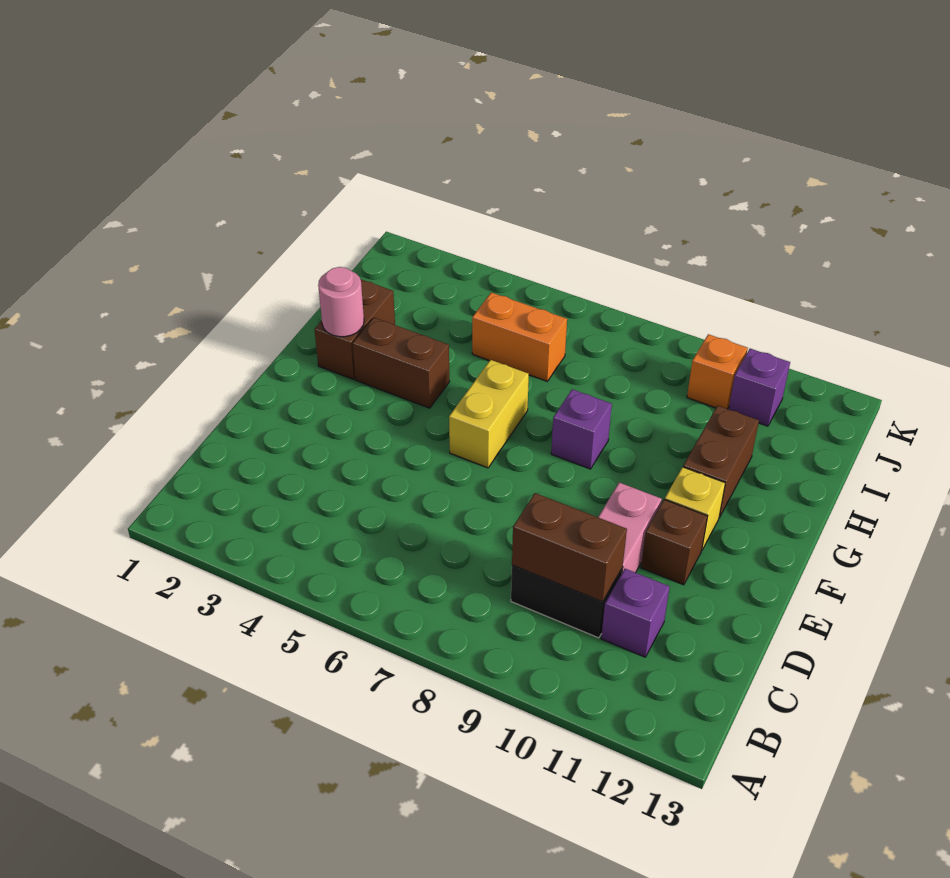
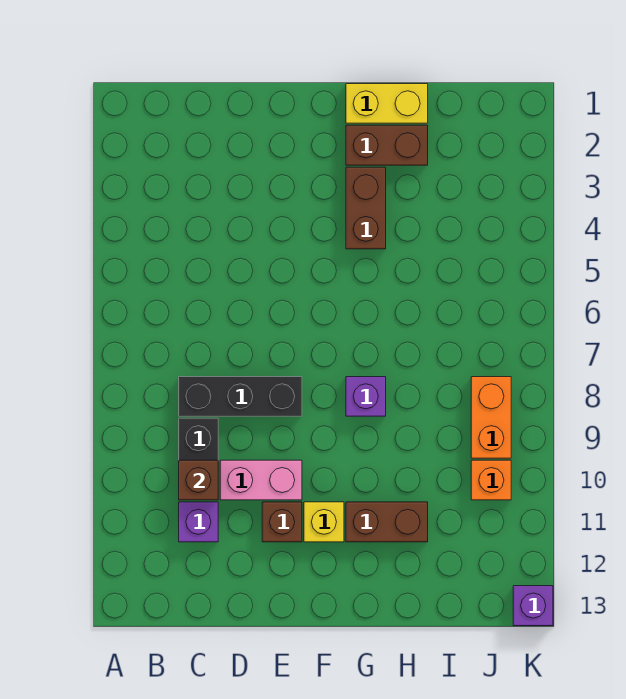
none -> black brick C8:E8 level 1
brown brick C9:C10 level 2 -> brown brick C10 level 2
yellow brick F6:G6 level 1 -> yellow brick G1:H1 level 1
pink round brick G2 level 2 -> none
orange brick I5:I6 level 1 -> orange brick J8:J9 level 1
purple brick J11 level 1 -> purple brick K13 level 1

